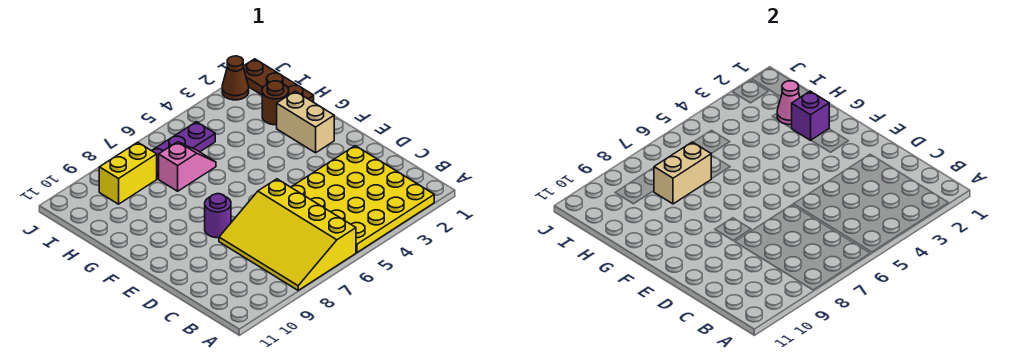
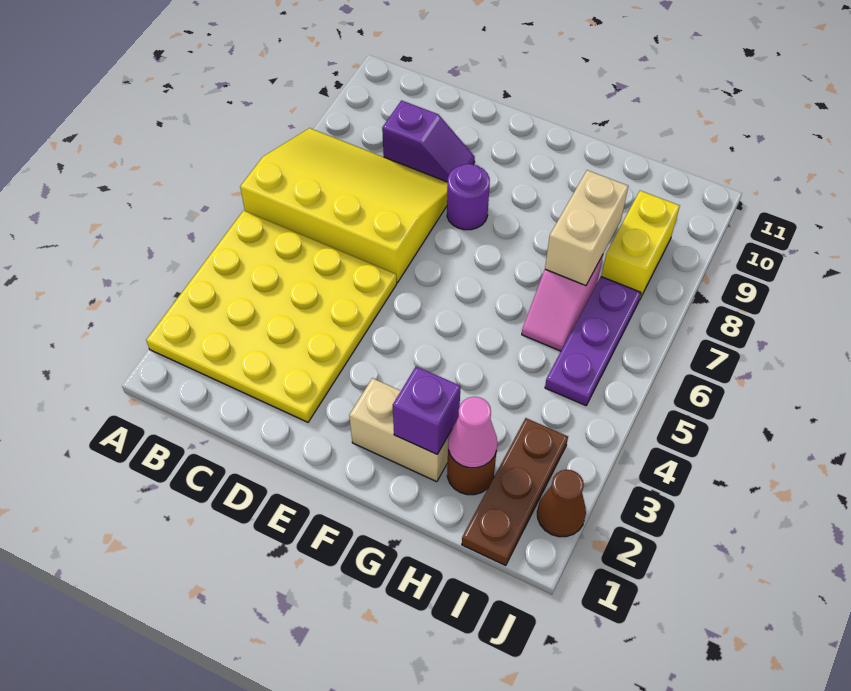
none -> purple slope C9:D9 level 1 top C
brown plate H1:J1 level 1 -> brown plate I1:I3 level 1

